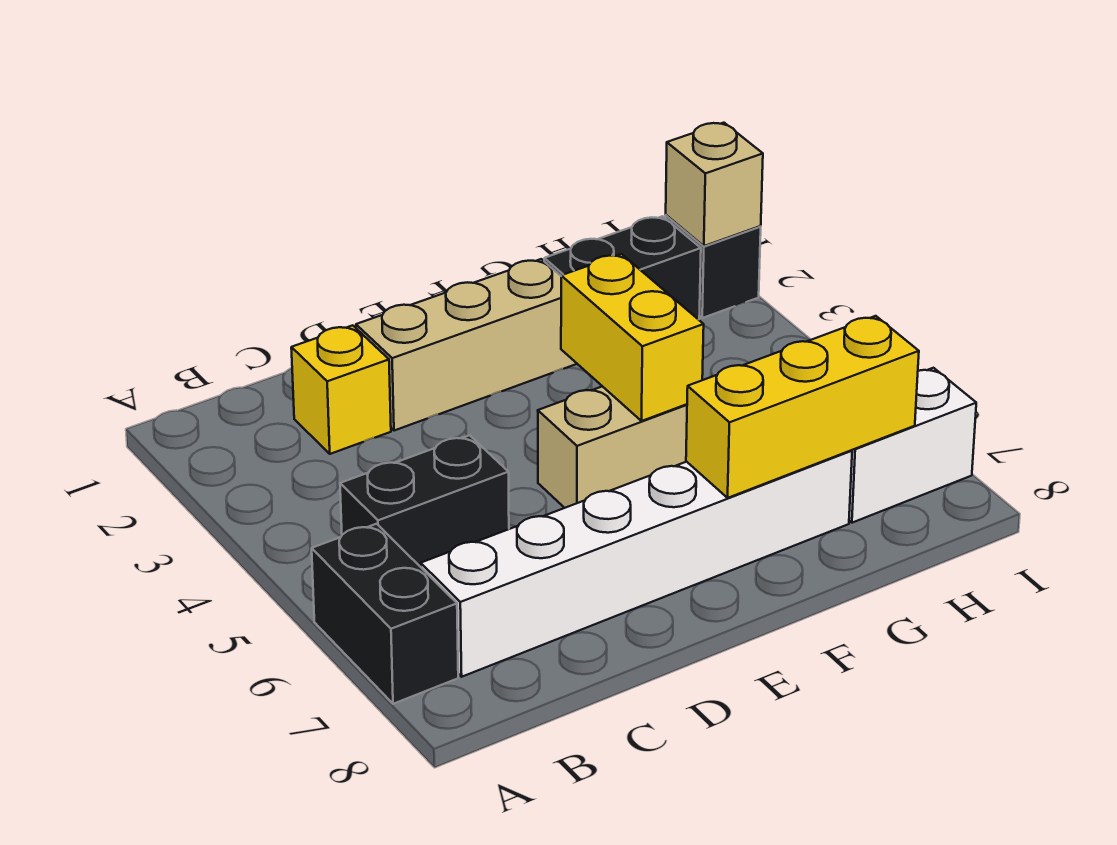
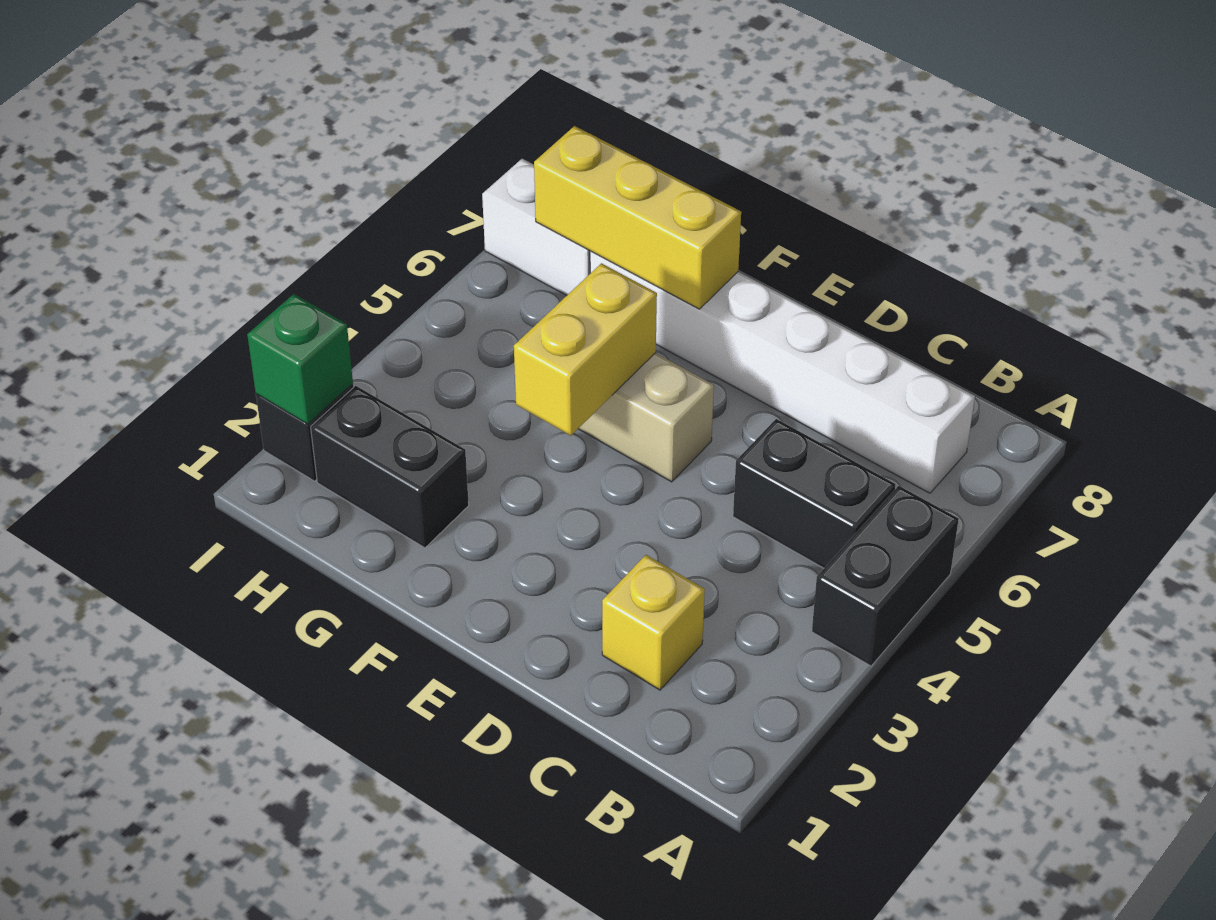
black brick A6:A7 level 1 -> black brick A4:A5 level 1
tan brick D2:F2 level 1 -> none
tan brick I2 level 2 -> green brick I2 level 2

